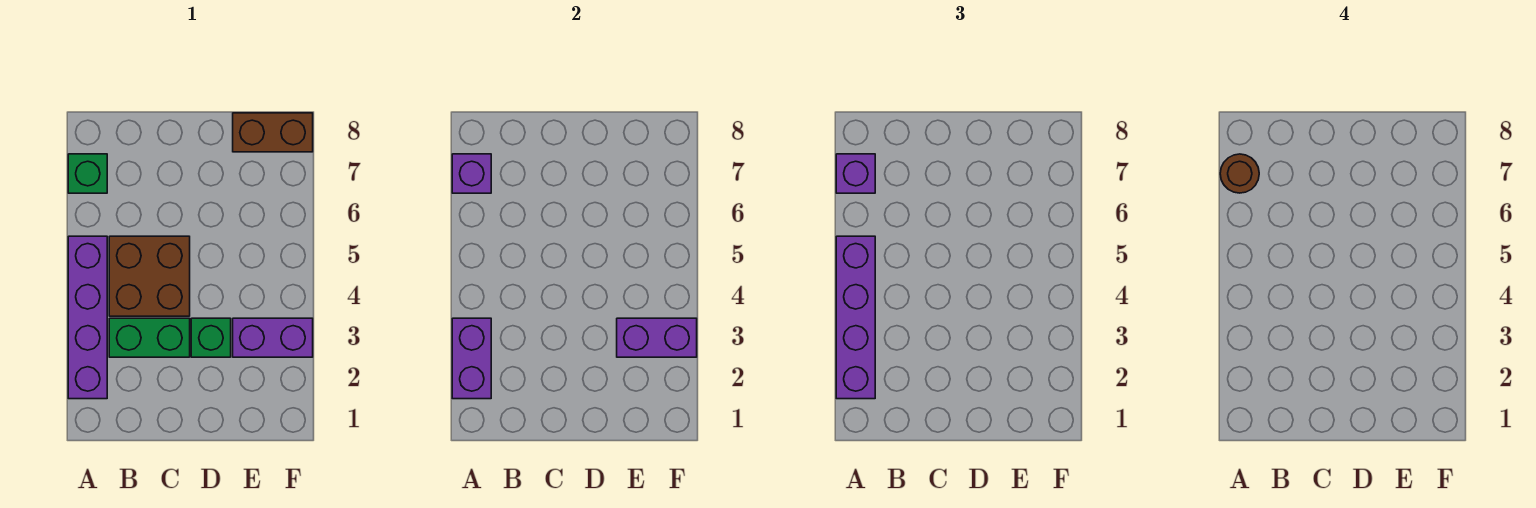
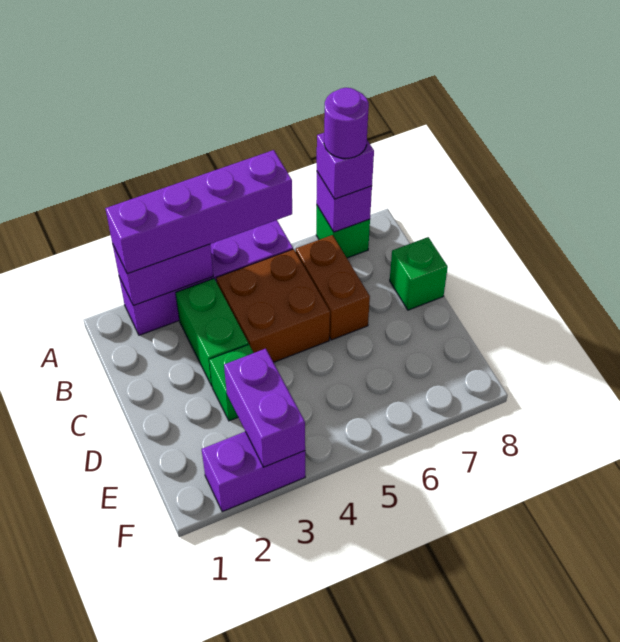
brown round brick A7 level 4 -> purple round brick A7 level 4
none -> green brick C8 level 1
purple brick E3:F3 level 1 -> purple brick F2:F3 level 1
brown brick E8:F8 level 1 -> brown brick B6:C6 level 1

